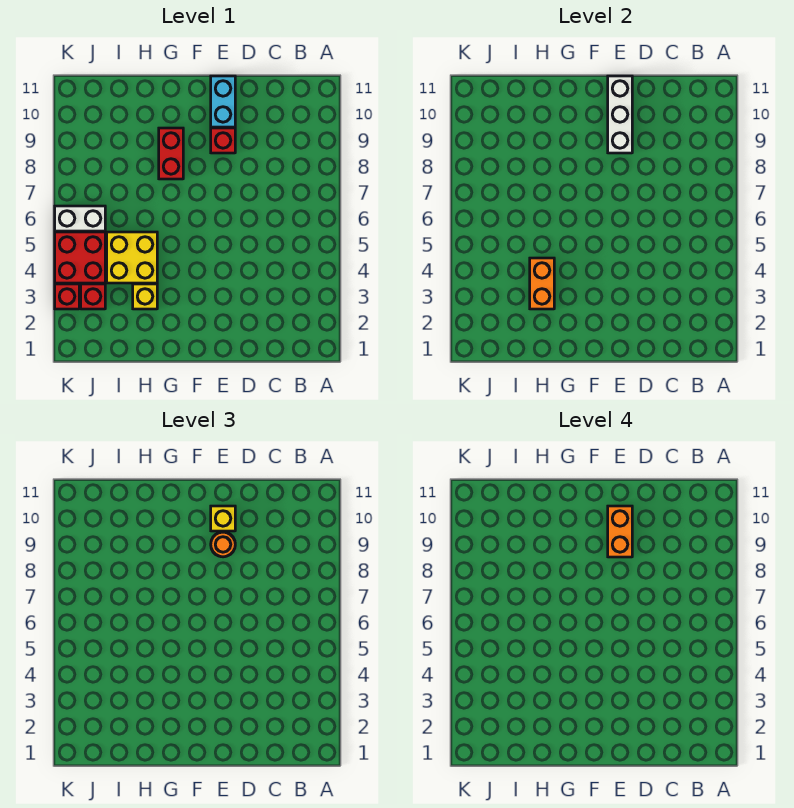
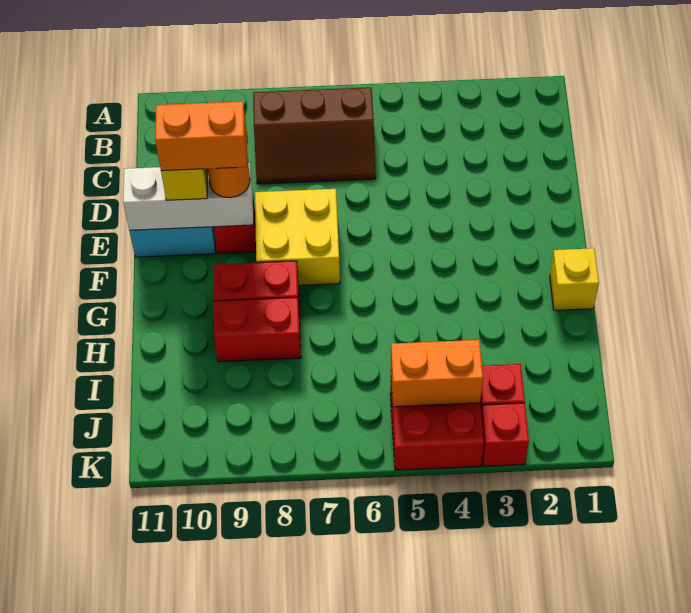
none -> brown slope B6:C8 level 1 top B
yellow brick H3 level 1 -> yellow brick G1 level 1
orange brick H3:H4 level 2 -> orange brick J4:J5 level 2
yellow brick H4:I5 level 1 -> yellow brick E7:F8 level 1
none -> red brick H8:H9 level 1
white brick J6:K6 level 1 -> none

